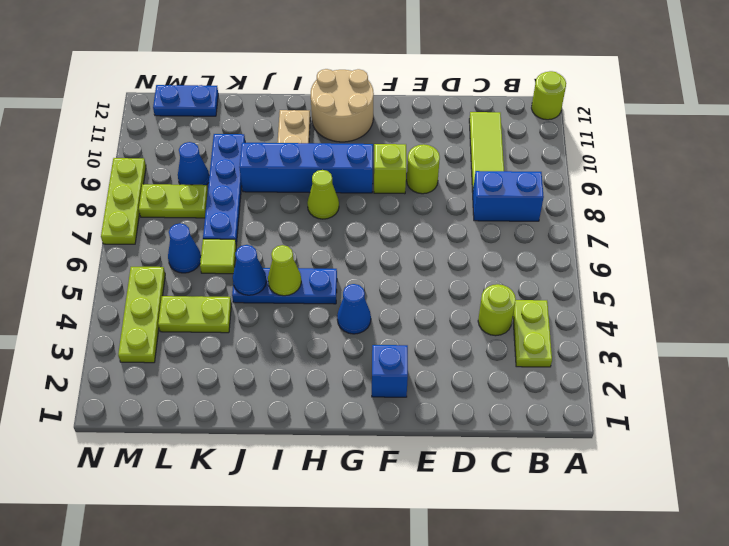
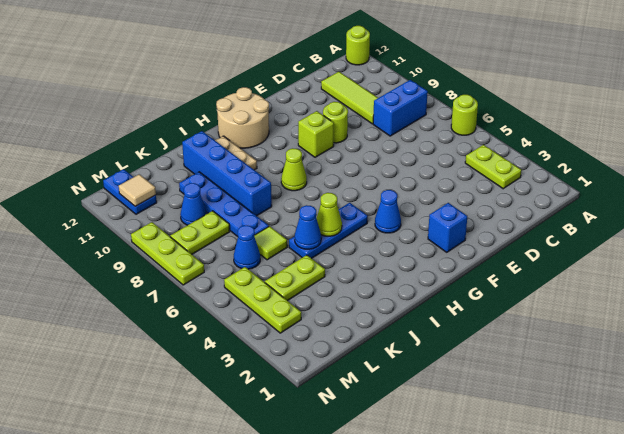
lime round brick C4 level 1 -> lime round brick A6 level 1
blue brick G9:J9 level 1 -> blue brick J8:J11 level 1
blue plate L12:M12 level 1 -> blue plate M11:M12 level 1
none -> tan tile M11 level 2

